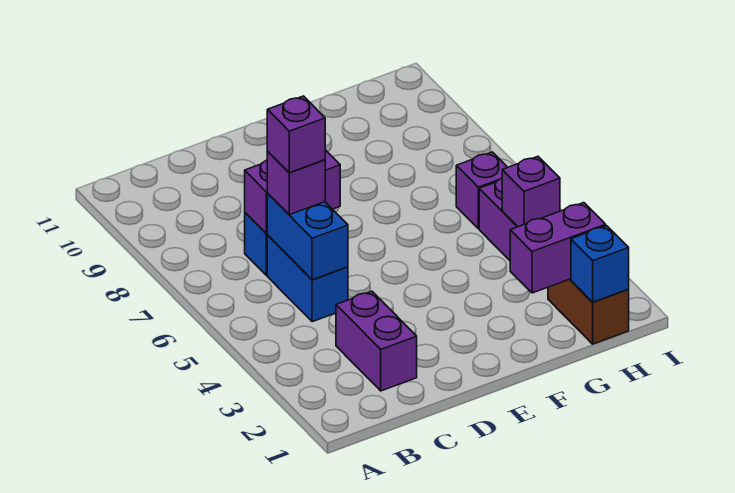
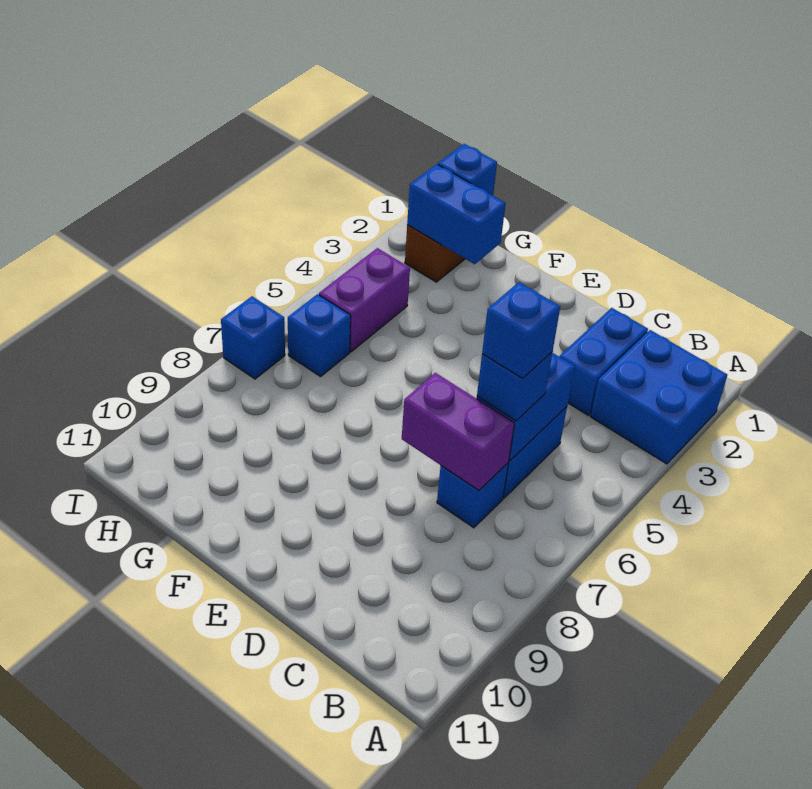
none -> blue brick A2:B3 level 1
purple brick C2:C3 level 1 -> blue brick C2:C3 level 1
purple brick C6 level 3 -> blue brick C6 level 3
purple brick C6 level 4 -> blue brick C6 level 4
purple brick G2:H2 level 2 -> blue brick G2:H2 level 2
purple brick H4 level 2 -> none
purple brick H6 level 1 -> blue brick H6 level 1
none -> blue brick I7 level 1

